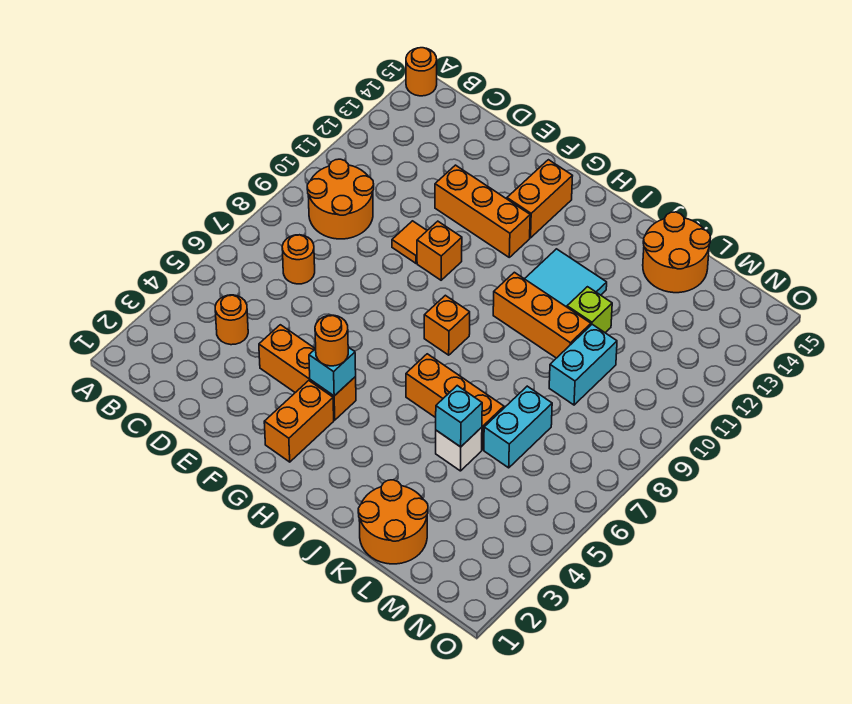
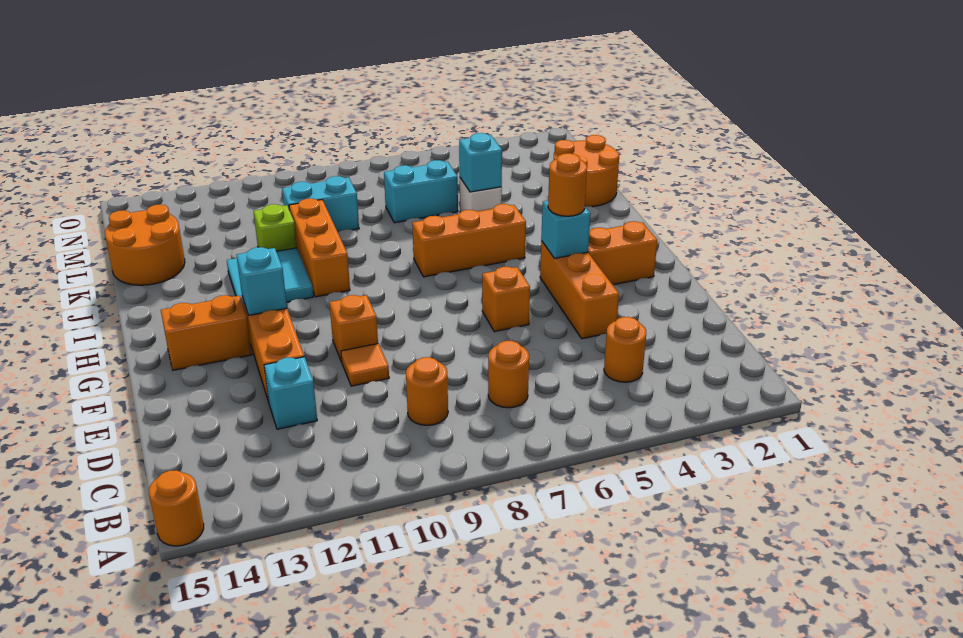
orange round brick B9:C10 level 1 -> orange round brick C9 level 1
none -> cyan brick D12 level 1
none -> cyan brick G12 level 2
orange brick H8 level 1 -> orange brick F6 level 1
orange brick I6:K6 level 1 -> orange brick I5:I7 level 1

